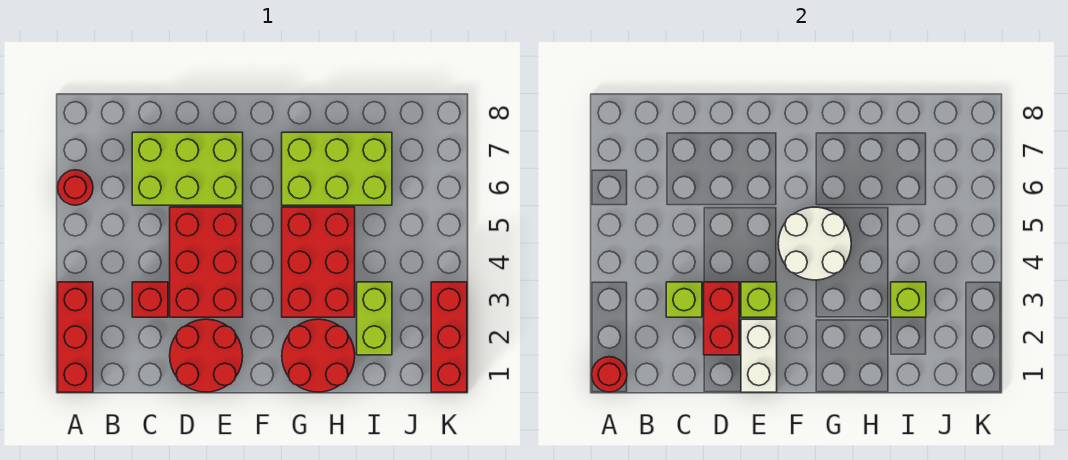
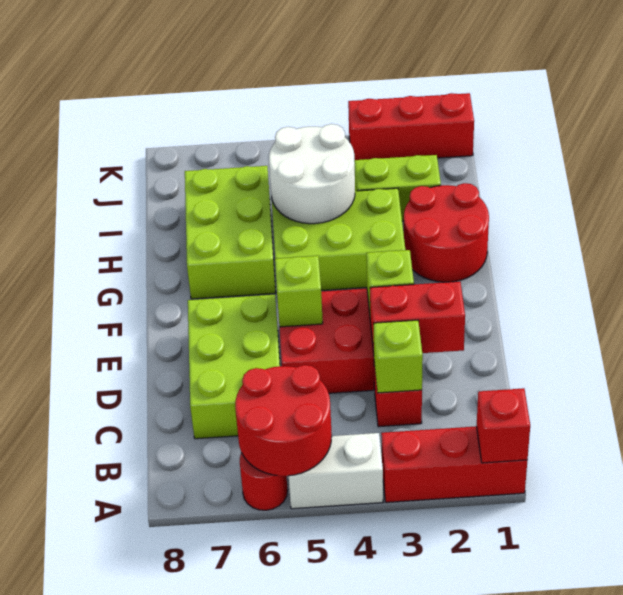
red round brick A1 level 2 -> red brick A1 level 2
red round brick D1:E2 level 1 -> red round brick A5:B6 level 2
white brick E1:E2 level 2 -> white brick A4:A5 level 1
white round brick F4:G5 level 2 -> white round brick H4:I5 level 2
red brick G3:H5 level 1 -> lime brick G3:H5 level 1
lime brick I3 level 2 -> lime brick E5 level 2

